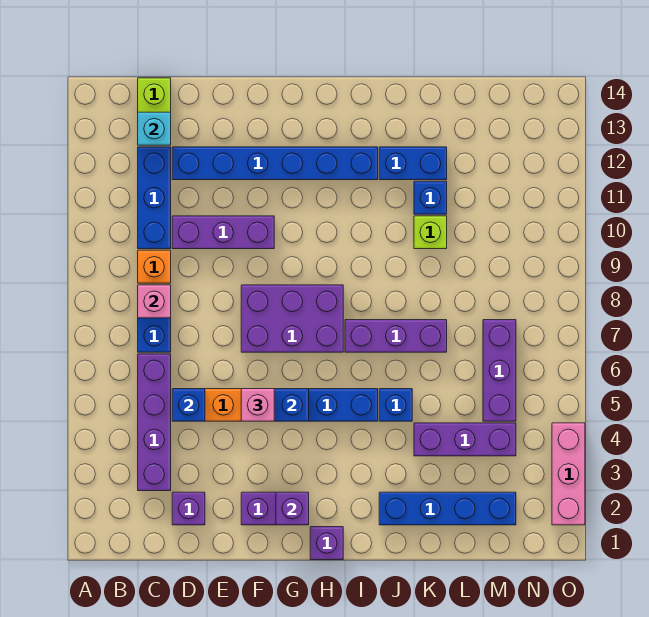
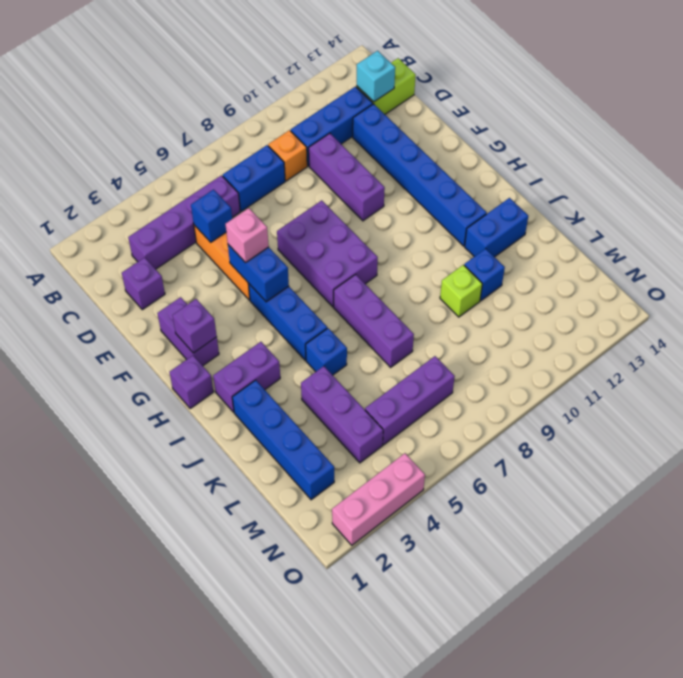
pink brick C8 level 2 -> none
none -> purple brick I2:I3 level 1
blue brick J12:K12 level 1 -> blue brick J12:J13 level 1

